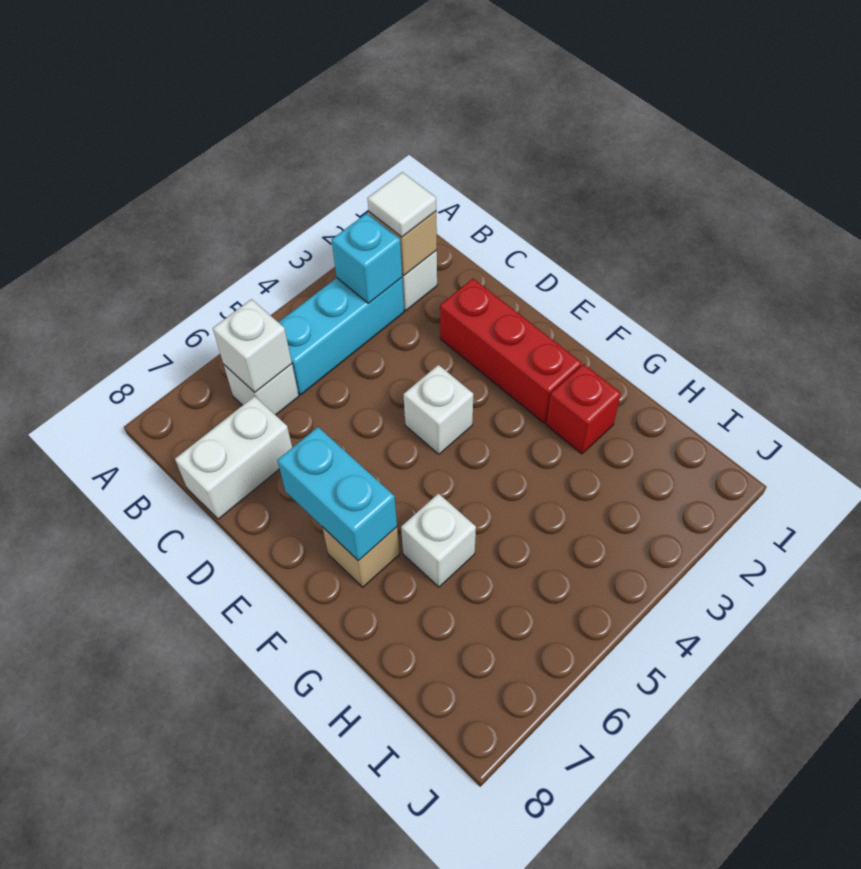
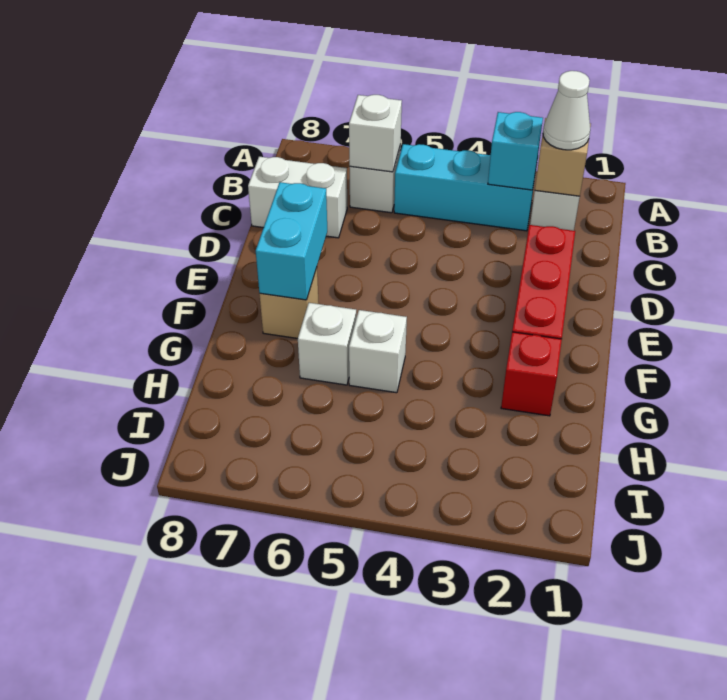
white tile B2 level 3 -> white cone B2 level 3
white brick E4 level 1 -> white brick G5 level 1

